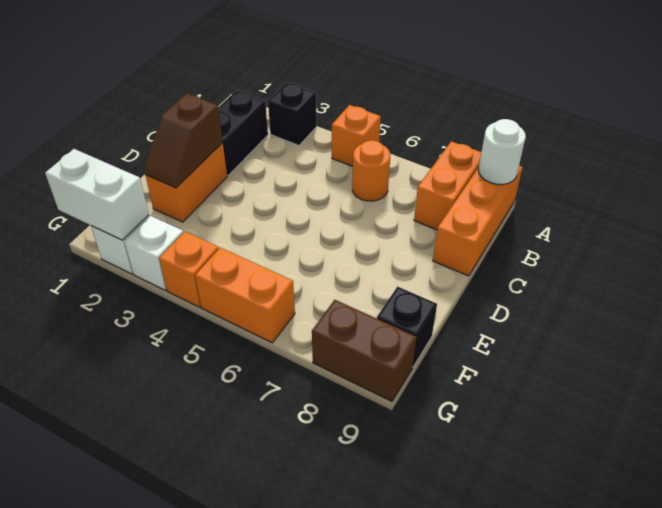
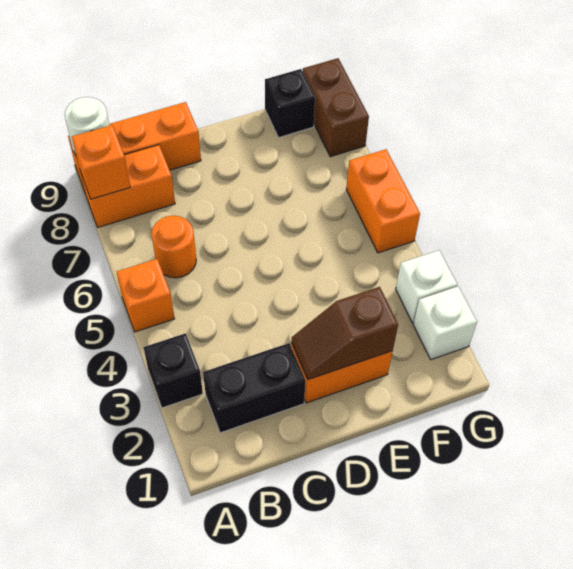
brown slope D2:E2 level 2 top D -> brown slope D2:E2 level 2 top E
white brick G1:G2 level 2 -> none
orange brick G4 level 1 -> orange brick A8 level 2

